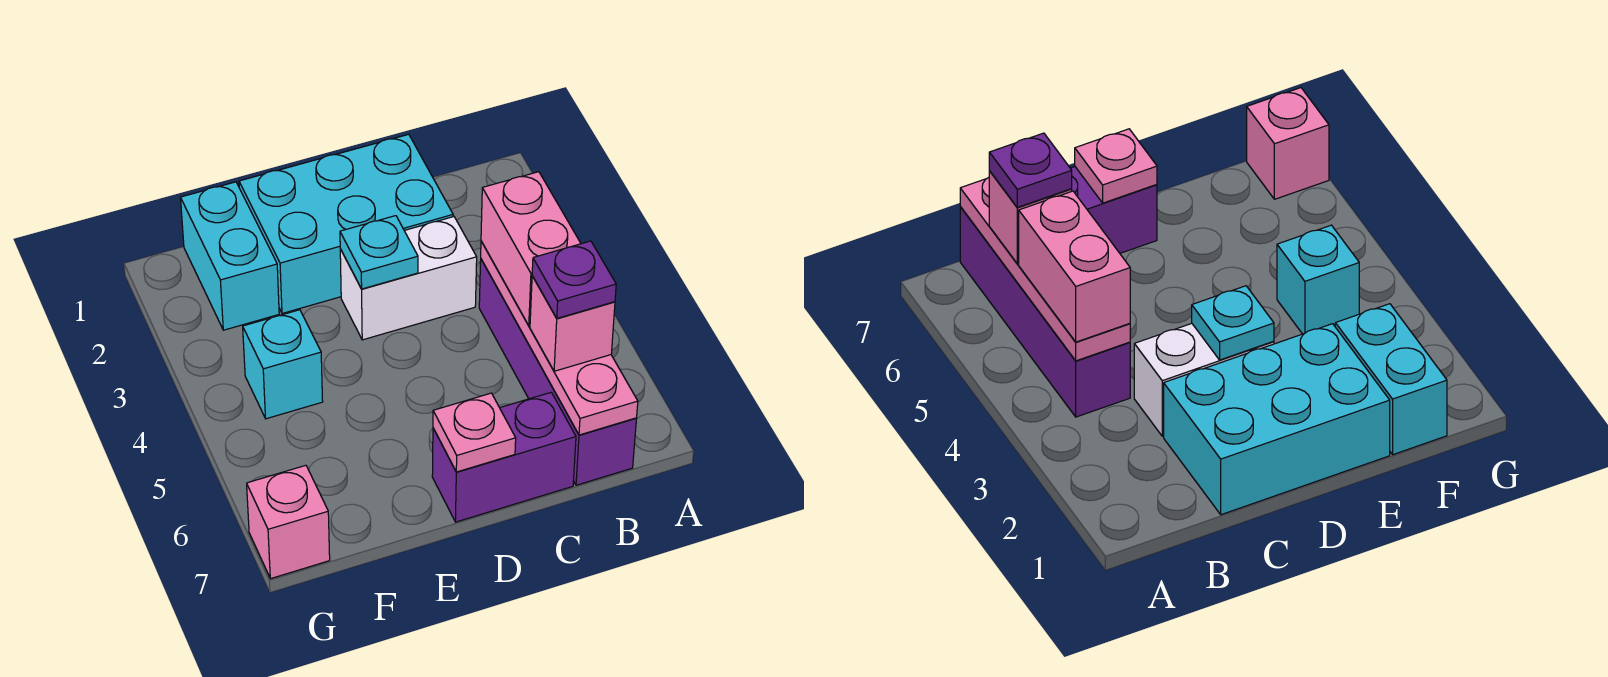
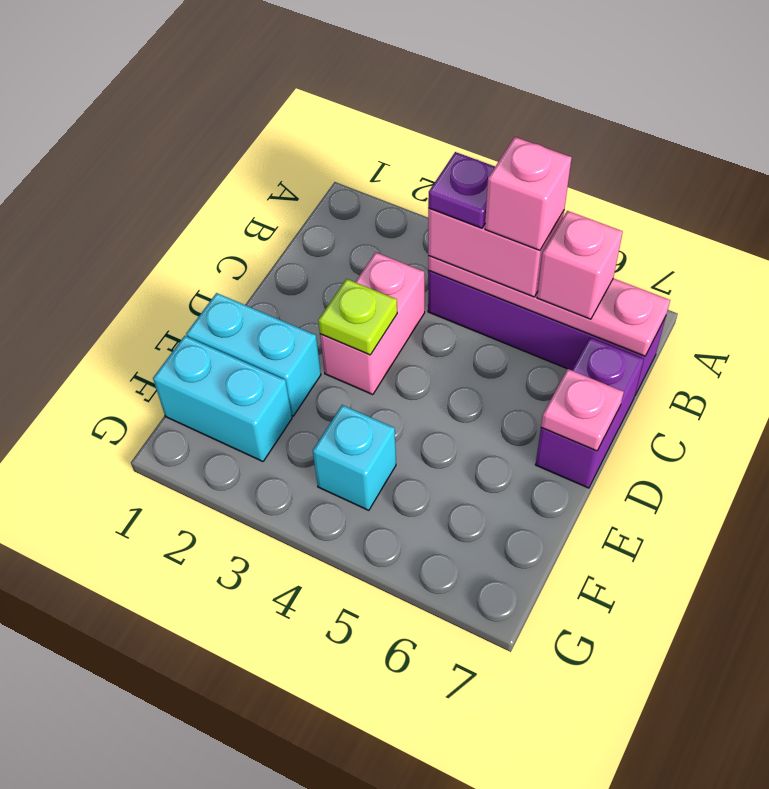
purple plate B6 level 4 -> purple plate B4 level 4
cyan brick C1:E2 level 1 -> cyan brick E1:E2 level 1
white brick C3:D3 level 1 -> pink brick C3:D3 level 1
cyan plate D3 level 2 -> lime plate D3 level 2
pink brick G7 level 1 -> pink brick B5 level 4

